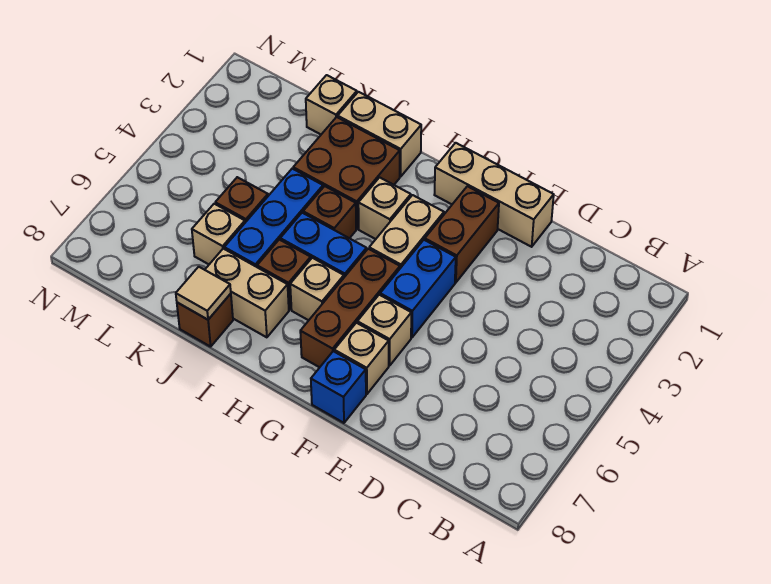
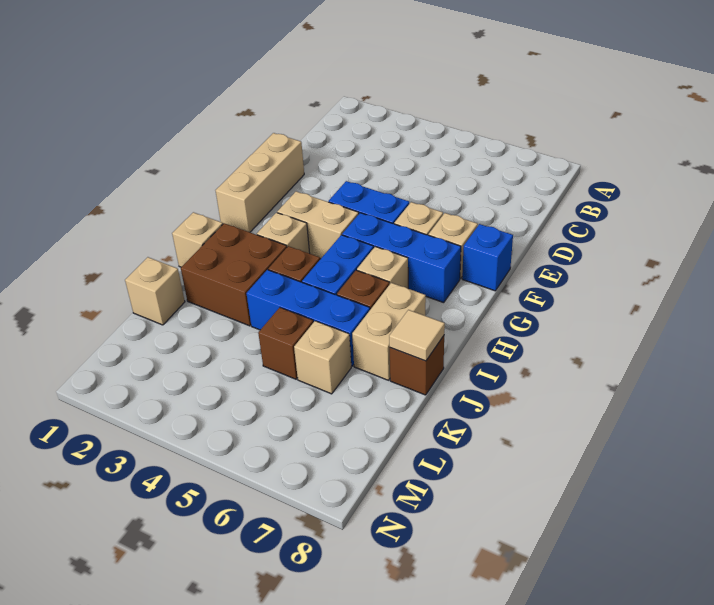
brown brick F2:F3 level 1 -> none
brown brick G5:G7 level 1 -> blue brick G5:G7 level 1
tan brick I1:J1 level 1 -> tan brick I1 level 1

